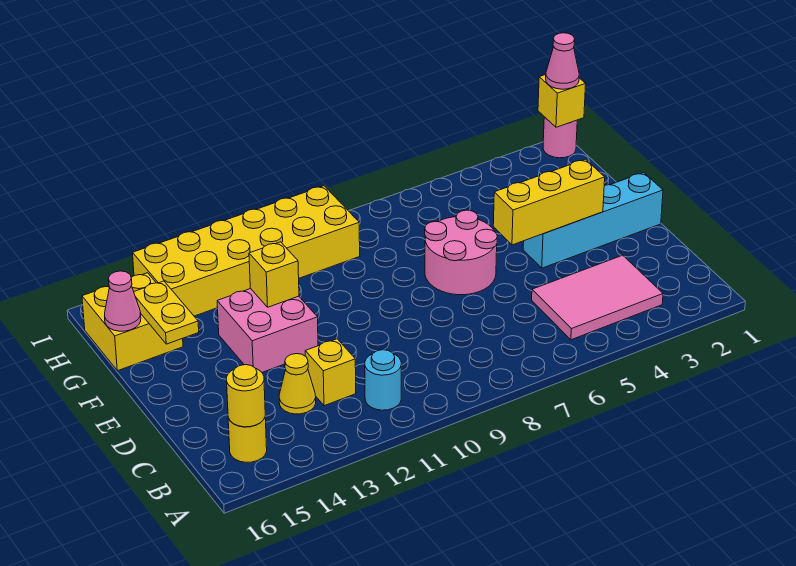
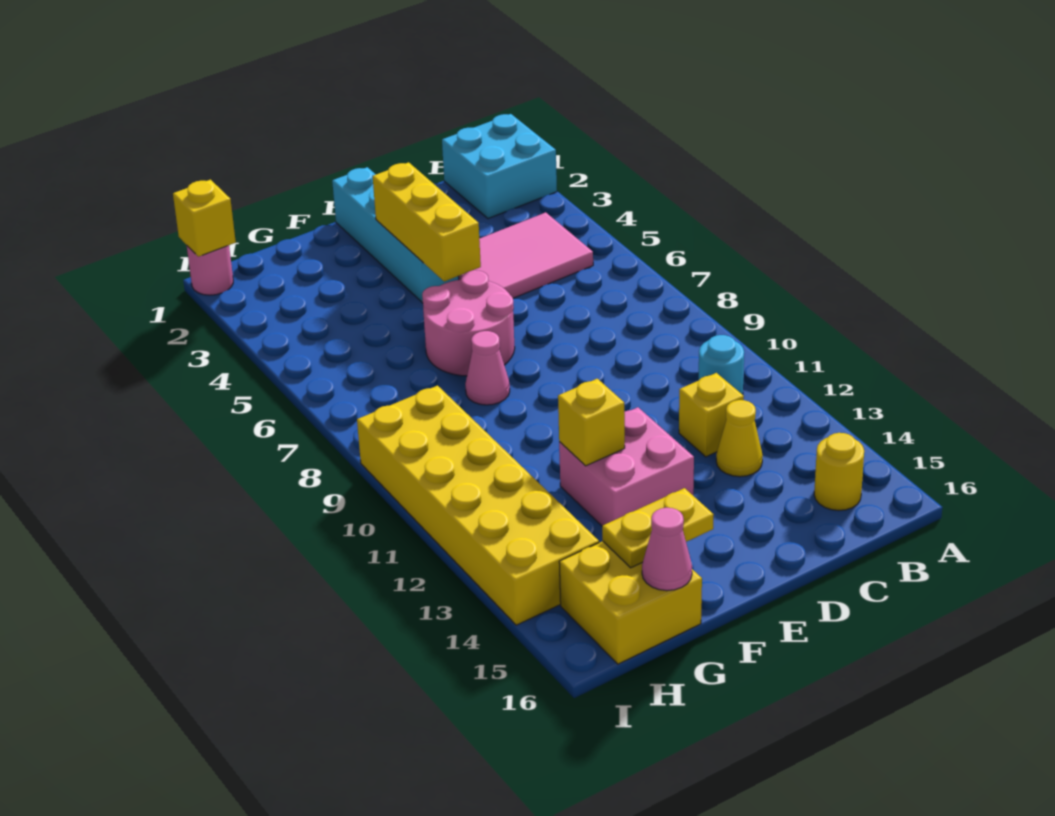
none -> cyan brick A1:B2 level 1
pink tile B3:C5 level 1 -> pink tile B4:D5 level 1
yellow round brick B15 level 2 -> none
pink cone I1 level 3 -> pink cone F8 level 1

